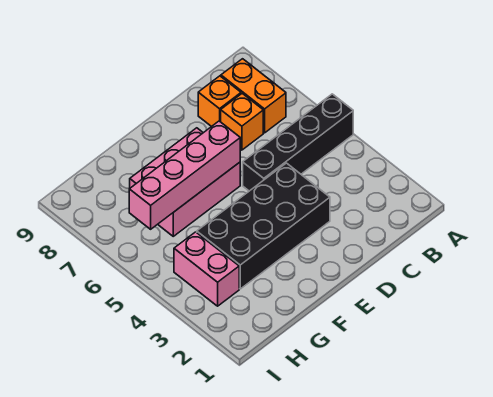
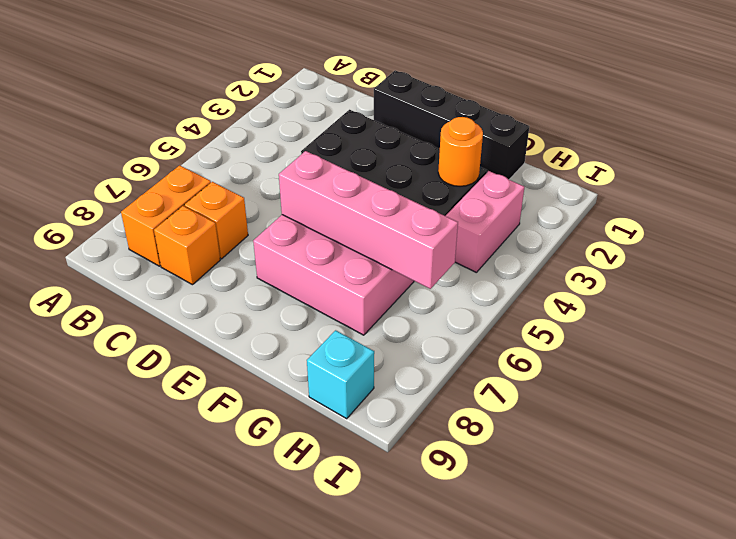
black brick A5:D5 level 1 -> black brick D1:G1 level 1
none -> orange round brick G3 level 2
none -> cyan brick H9 level 1

